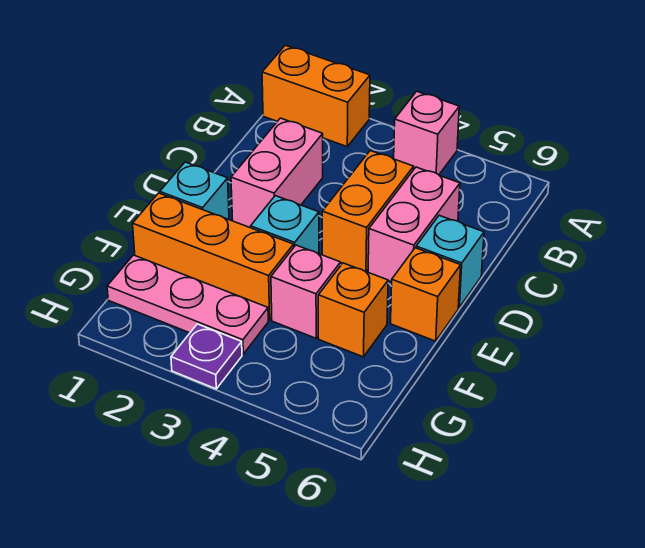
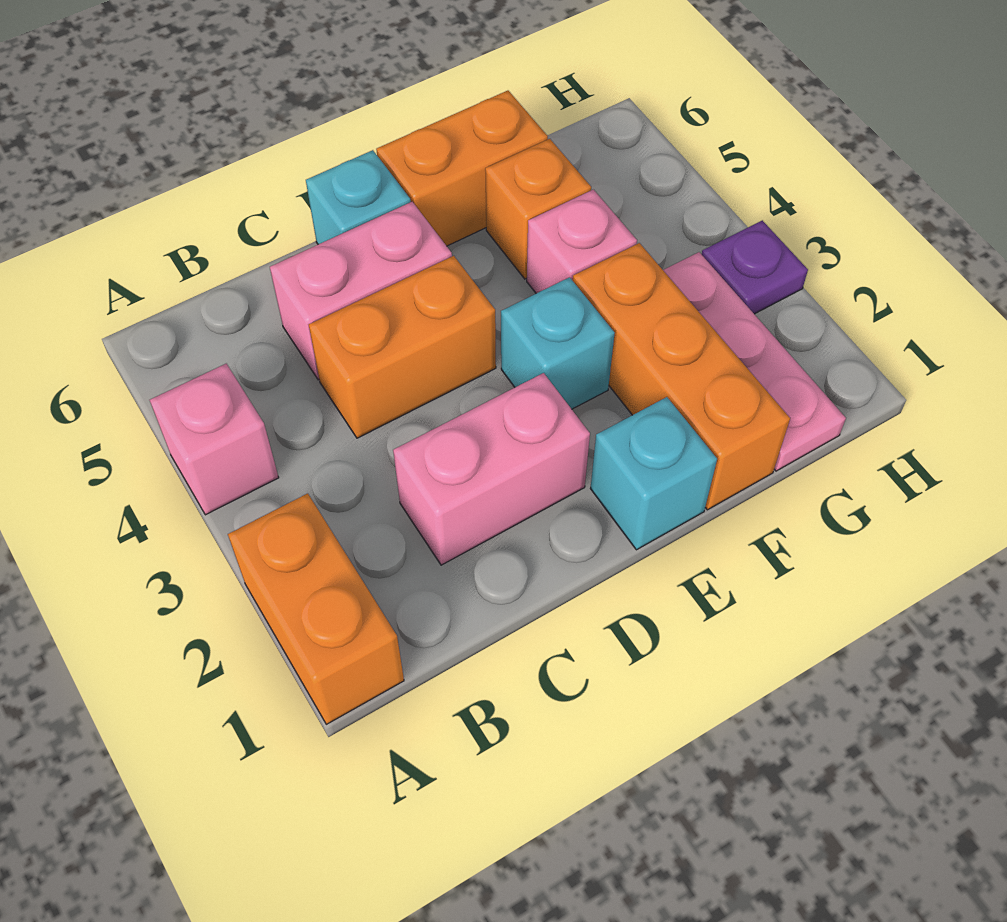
orange brick E6 level 1 -> orange brick E6:F6 level 1

